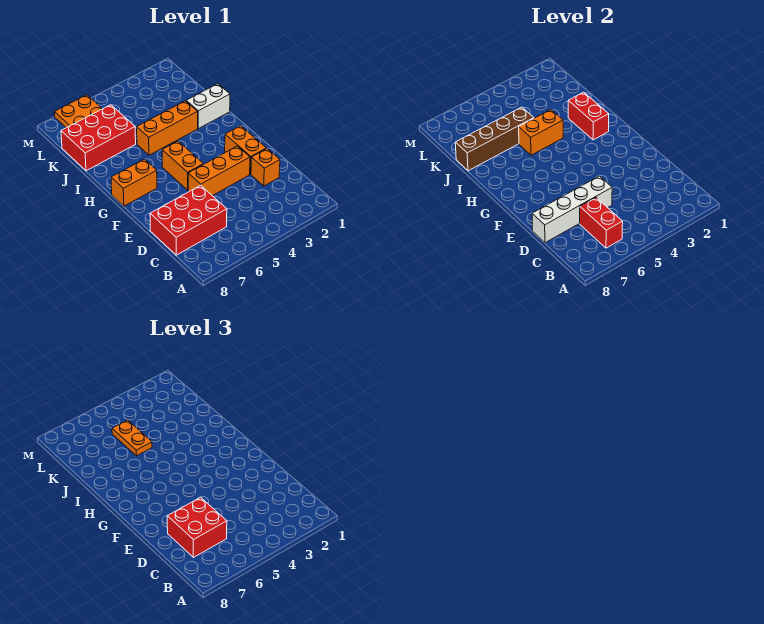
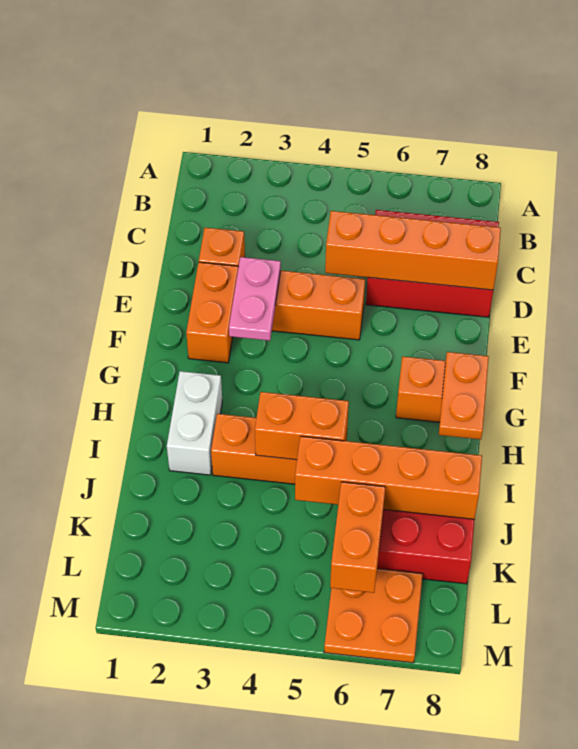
red brick B6:C6 level 2 -> none
red brick C6:D7 level 3 -> none
white brick D5:D8 level 2 -> orange brick D5:D8 level 2
none -> pink plate E3:F3 level 2
orange brick F5:G5 level 1 -> orange brick K6:L6 level 2
red brick H2:I2 level 2 -> none
white brick I1:I2 level 1 -> white brick H2:I2 level 1
brown brick J5:J8 level 2 -> orange brick J5:J8 level 2
orange plate J5:K5 level 3 -> orange plate G8:H8 level 2

